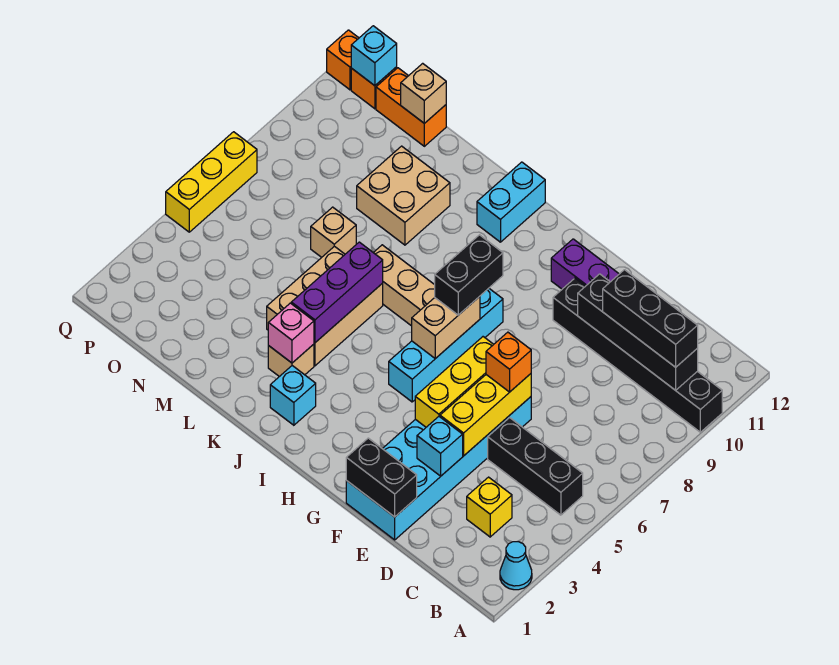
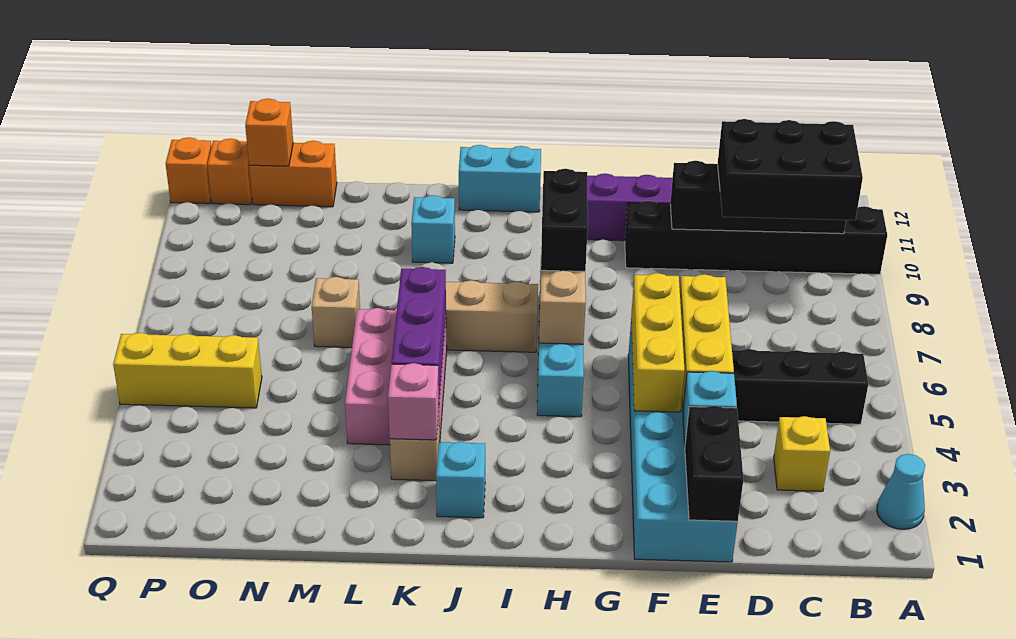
black brick B10:D10 level 3 -> black brick B9:D10 level 3
black brick E1:F1 level 2 -> black brick E1:E2 level 2
orange brick E6 level 3 -> orange brick O12 level 2
cyan brick J11:J12 level 1 -> cyan brick I12:J12 level 1
tan brick K4:L6 level 1 -> pink brick K4:L6 level 1
tan brick L9:M10 level 1 -> none
tan brick N12 level 2 -> none
cyan brick P12 level 2 -> cyan brick K10 level 1
yellow brick Q5:Q7 level 1 -> yellow brick O5:Q5 level 1

